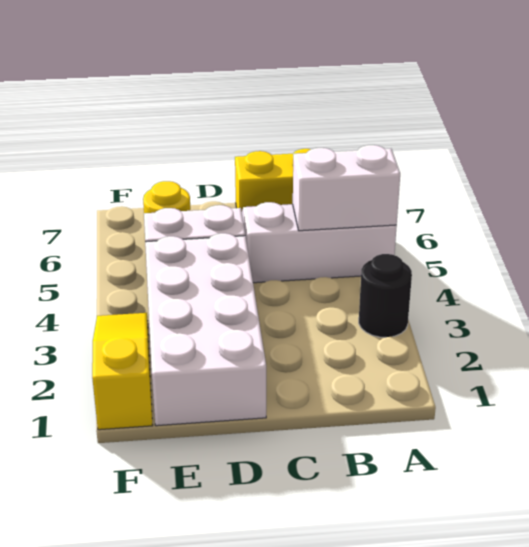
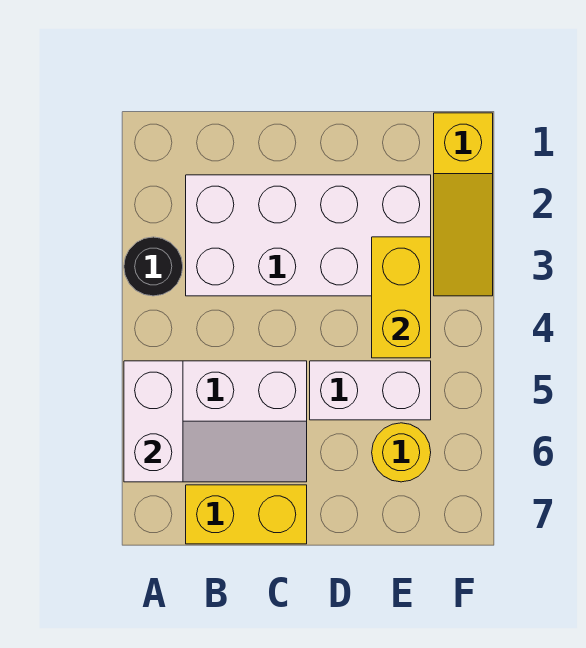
white brick A5:B5 level 2 -> white brick A5:A6 level 2
white brick D1:E4 level 1 -> white brick B2:E3 level 1
none -> yellow brick E3:E4 level 2

